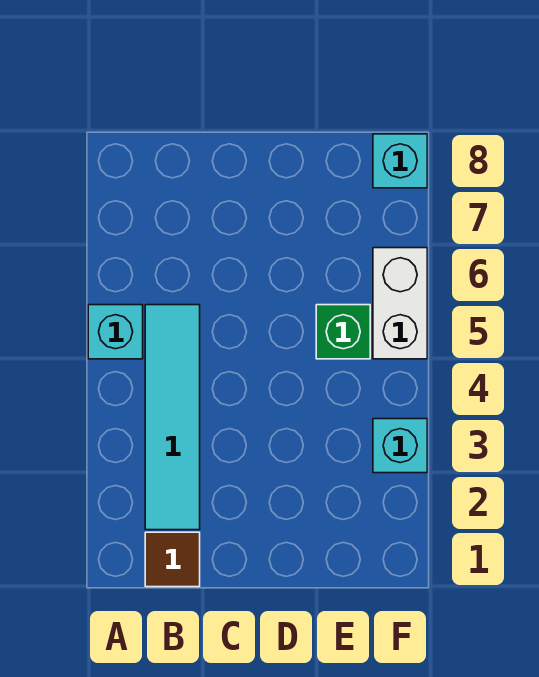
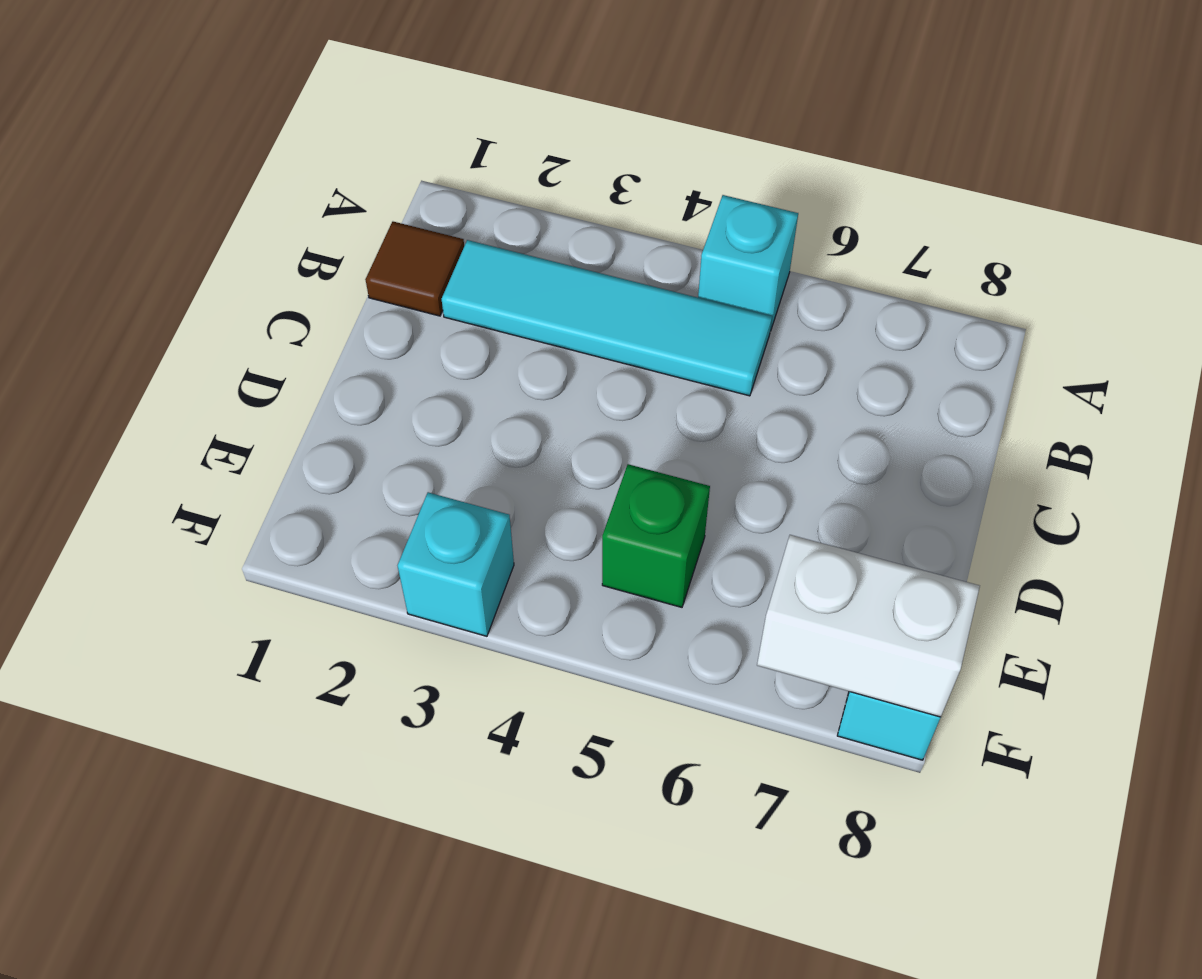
white brick F5:F6 level 1 -> white brick F7:F8 level 2

